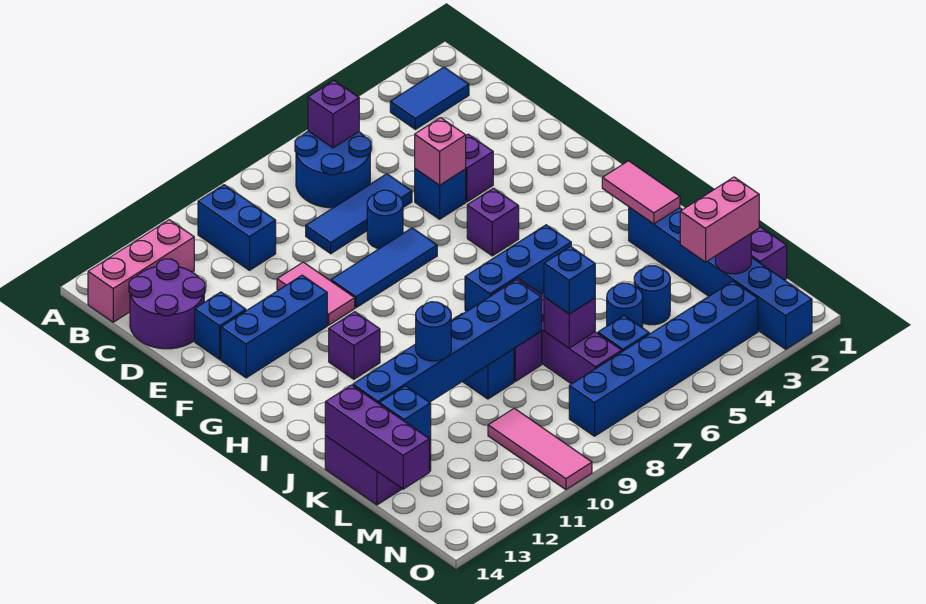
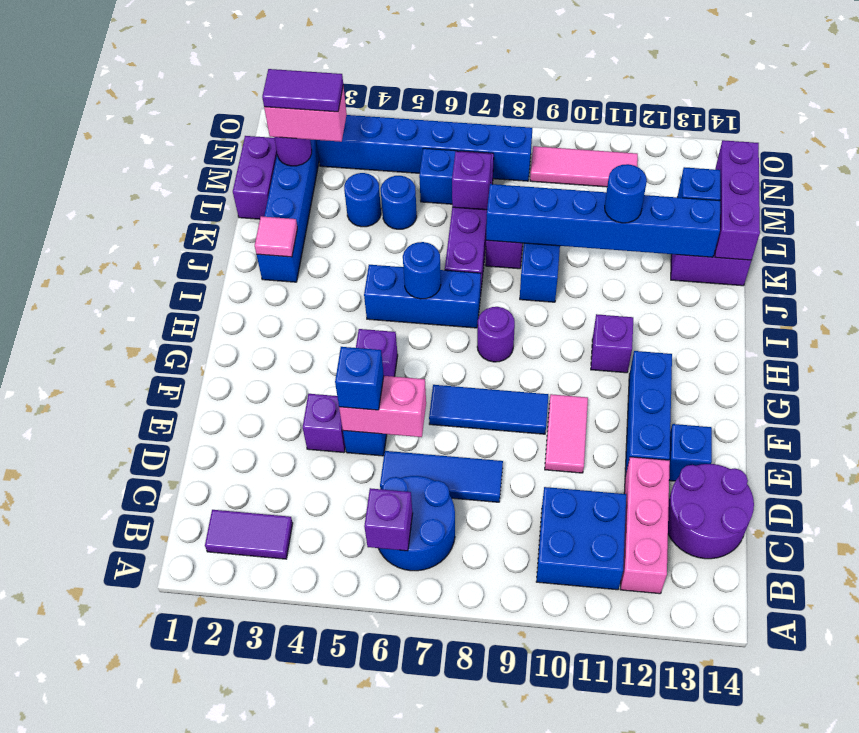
blue tile B2:B3 level 1 -> purple tile B2:B3 level 1
blue brick B10:C10 level 1 -> blue brick B10:C11 level 1
pink brick B12:B14 level 1 -> pink brick B12:D12 level 1
pink brick E5 level 2 -> pink brick E5:E6 level 2
blue round brick E7 level 1 -> blue round brick I6 level 2
blue brick F11:F13 level 1 -> blue brick E12:G12 level 1
none -> purple round brick H8 level 1
pink tile I2:J2 level 2 -> pink tile J2 level 2
blue brick L7 level 3 -> blue brick E5 level 3
none -> purple tile M2:M3 level 4
pink tile M10:O10 level 1 -> pink tile N9:N11 level 1

